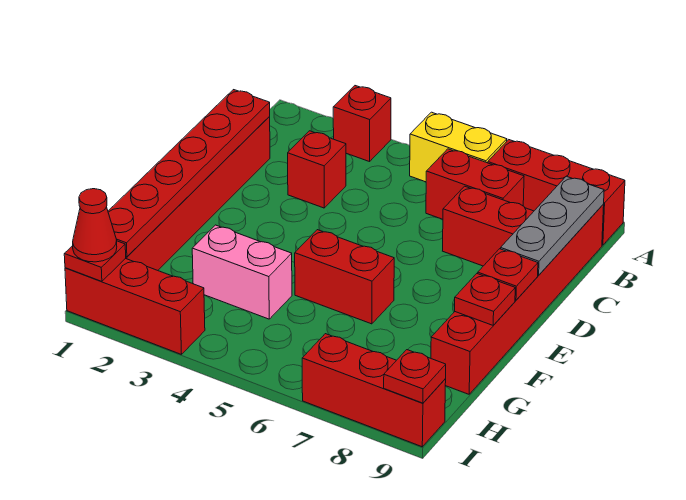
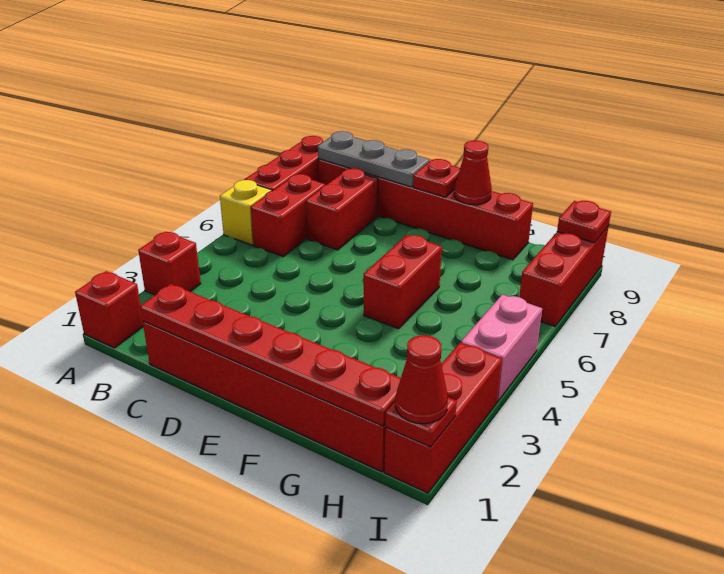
yellow brick A5:A6 level 1 -> yellow brick A6 level 1
red brick C3 level 1 -> red brick A1 level 1
red plate F9 level 2 -> red cone F9 level 2
pink brick G3:G4 level 1 -> pink brick I4:I5 level 1

